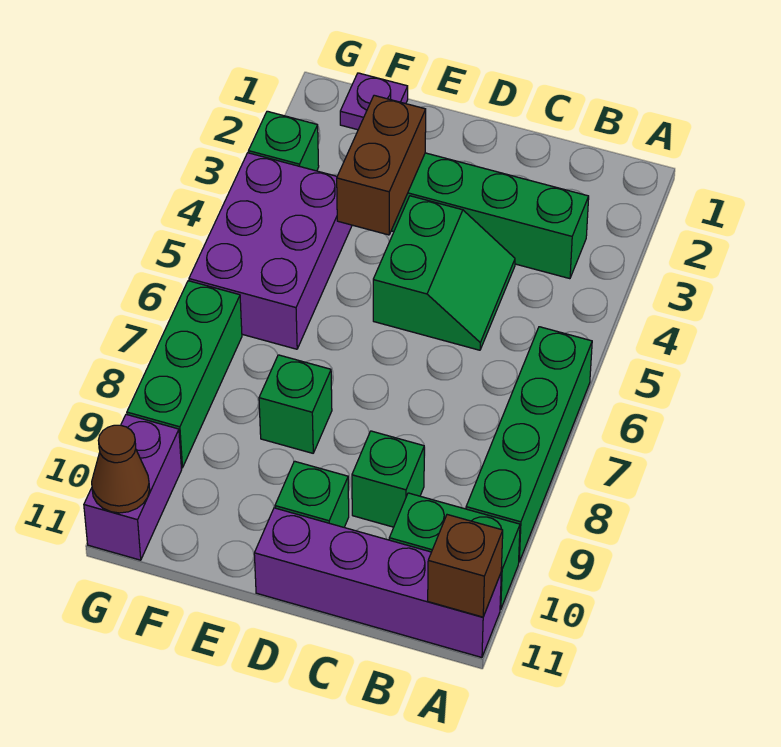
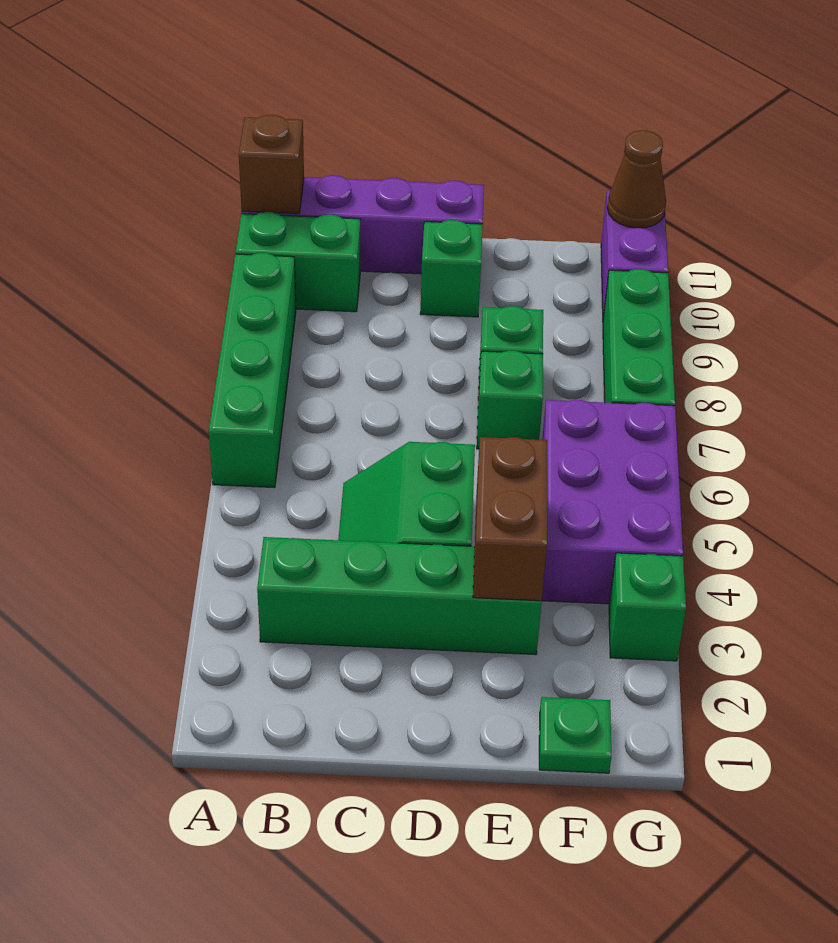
green brick C9 level 1 -> green brick E7 level 1
purple plate F1 level 1 -> green plate F1 level 1

